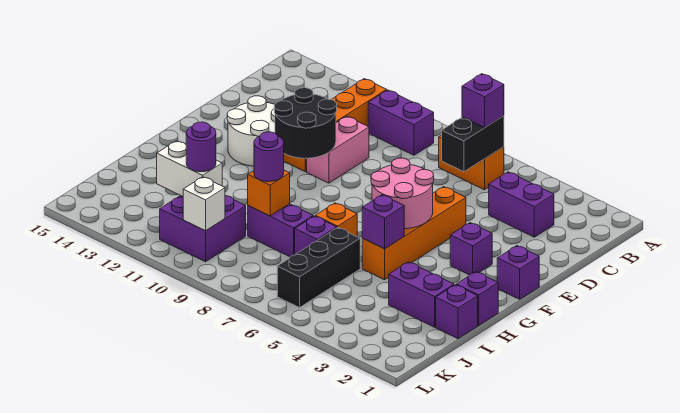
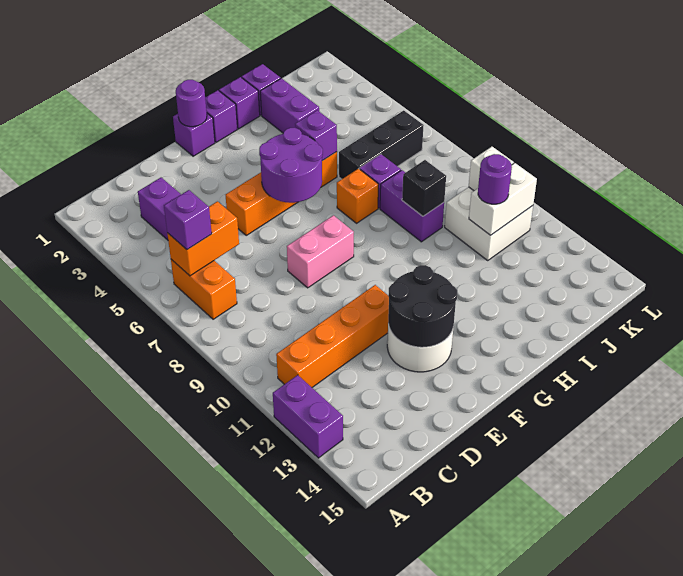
black brick B6:C6 level 2 -> orange brick B6:C6 level 2
purple brick B9:B10 level 1 -> purple brick A12:A13 level 1
pink brick D10:E10 level 1 -> pink brick E8:F8 level 1
black round brick E10:F11 level 2 -> black round brick E12:F13 level 2
purple brick F3 level 1 -> purple brick G1 level 1
pink round brick F5:G6 level 2 -> purple round brick F5:G6 level 2
orange brick I9 level 2 -> black brick I9 level 2
purple round brick I9 level 3 -> purple round brick F1 level 2
purple brick J10:K11 level 1 -> white brick J10:K11 level 1
white brick J11:J12 level 2 -> white brick J11:K11 level 2

